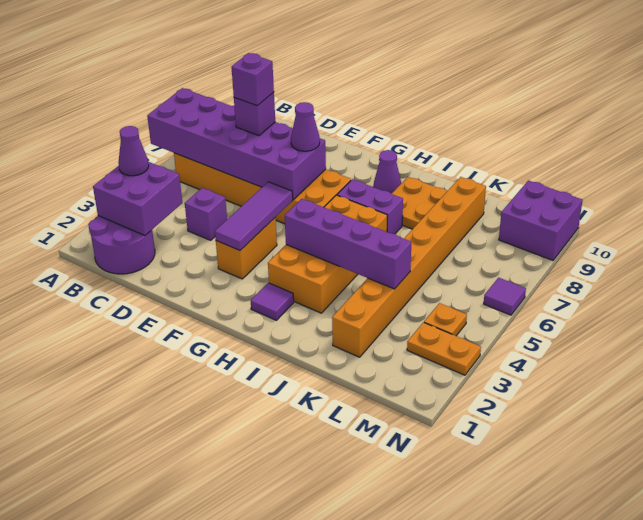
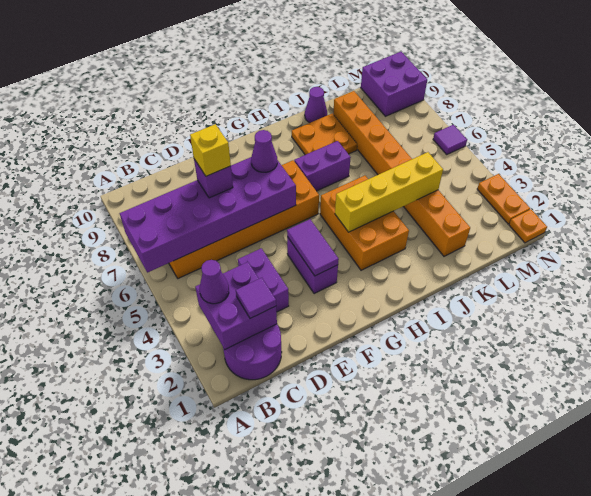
purple brick D4 level 1 -> purple brick D3:D4 level 1
purple brick D7 level 4 -> yellow brick D7 level 4
orange brick F3:F4 level 1 -> purple brick F3:F4 level 1
purple tile F3:F5 level 2 -> purple tile F3:F4 level 2
purple tile H2 level 1 -> purple tile C2 level 3
orange brick H3:I6 level 1 -> orange brick H3:I5 level 1
purple brick H4:K4 level 2 -> yellow brick H4:K4 level 2
purple cone H9 level 1 -> purple cone J10 level 1
orange plate M3:N3 level 1 -> orange plate N2:N3 level 1
orange plate M4 level 1 -> orange plate N1 level 1

